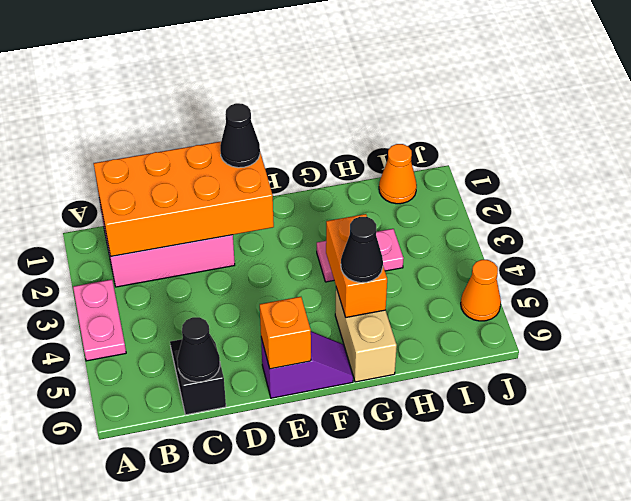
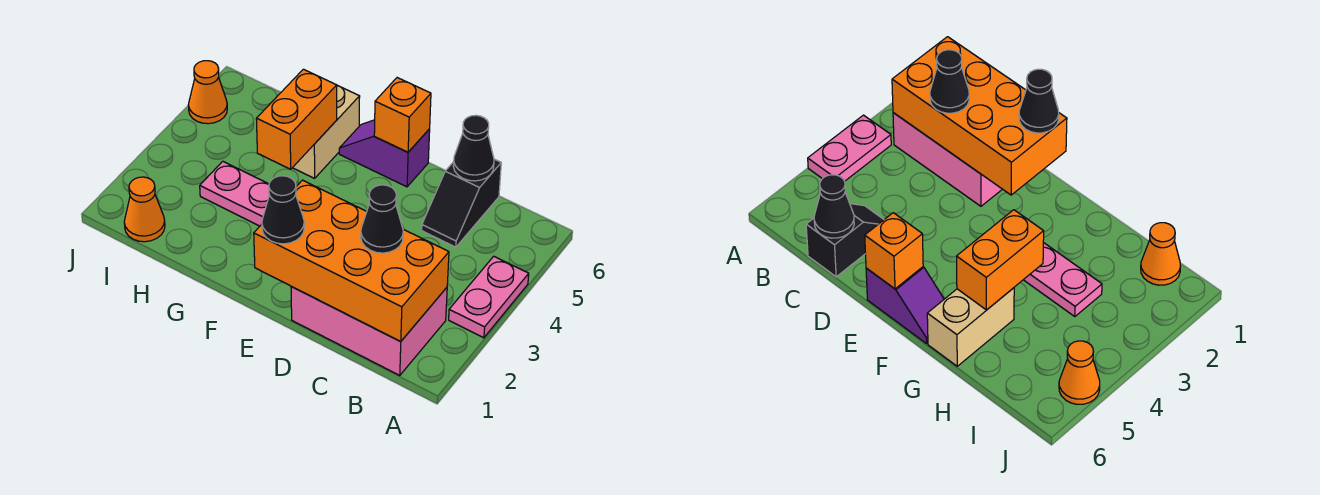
black cone G5 level 3 -> black cone C2 level 3

